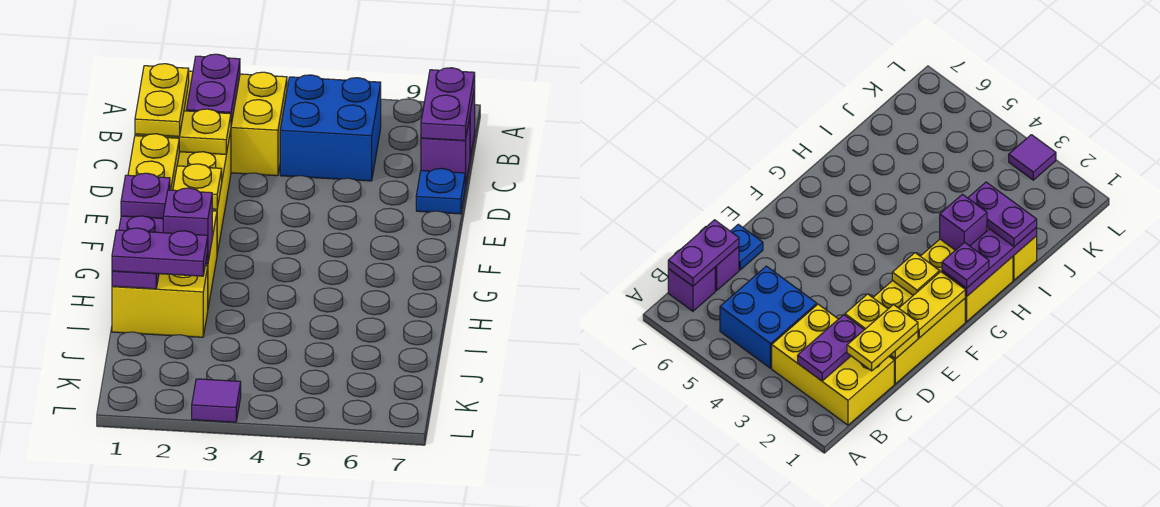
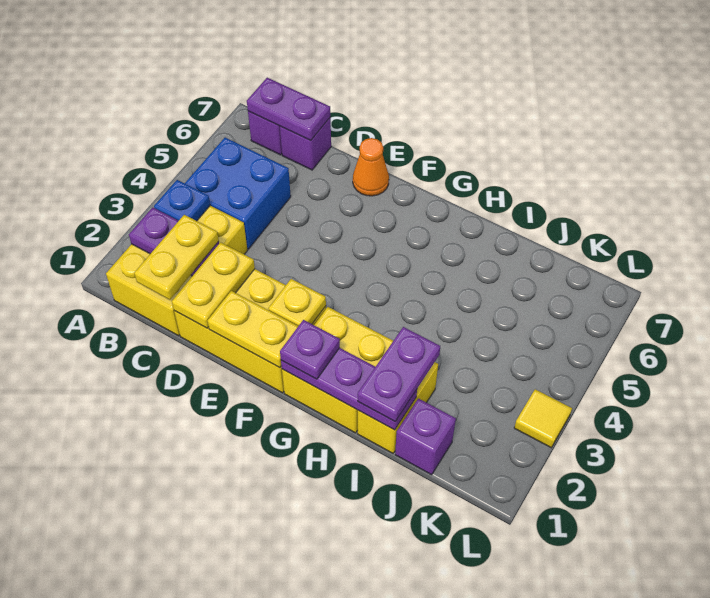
yellow plate C1:D1 level 3 -> yellow plate C1:C2 level 3
blue plate D7 level 1 -> blue plate B3 level 2
none -> orange cone E7 level 1
purple brick H2 level 2 -> purple brick J1 level 1
purple tile L3 level 1 -> yellow tile L3 level 1

